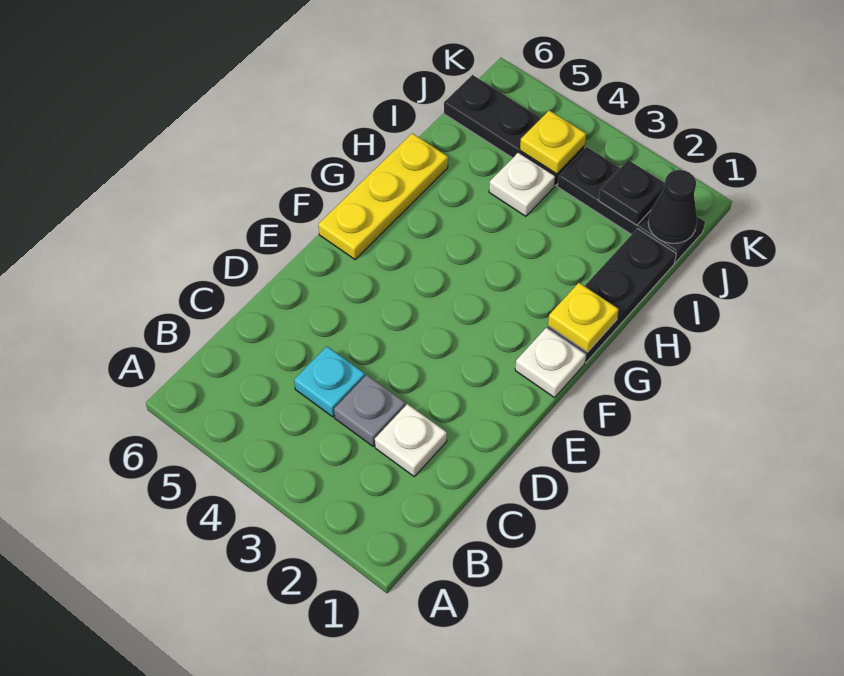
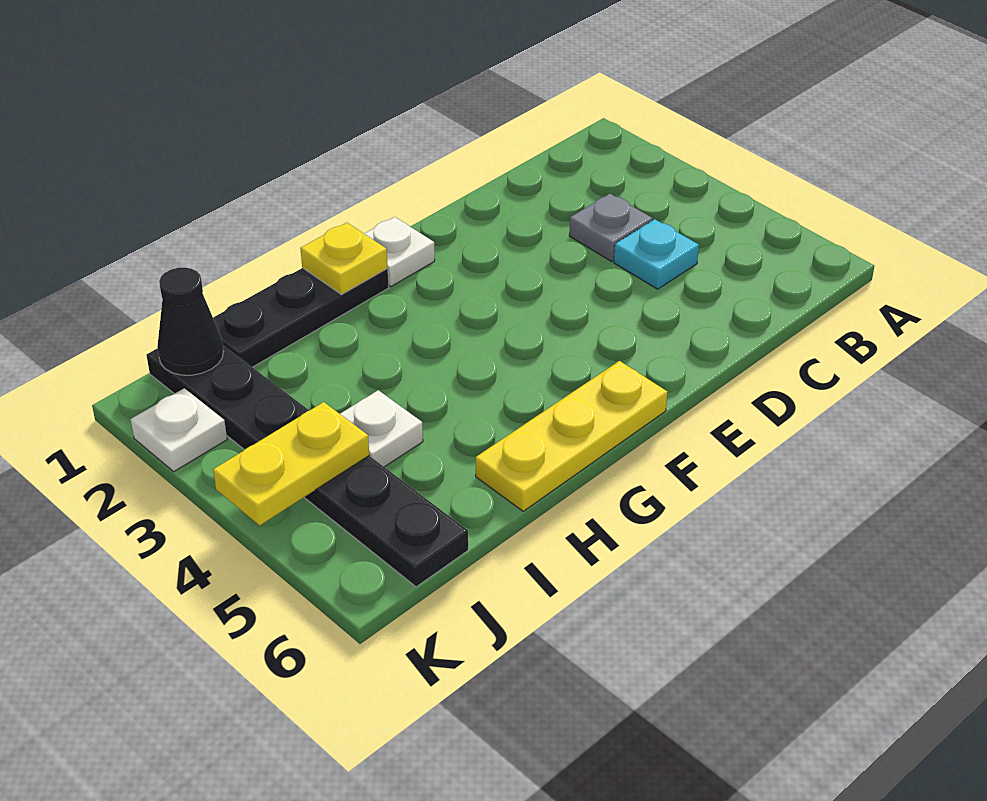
white plate C2 level 1 -> white plate K2 level 1
black plate J2 level 2 -> none
yellow plate J4 level 2 -> yellow plate J4:K4 level 2

